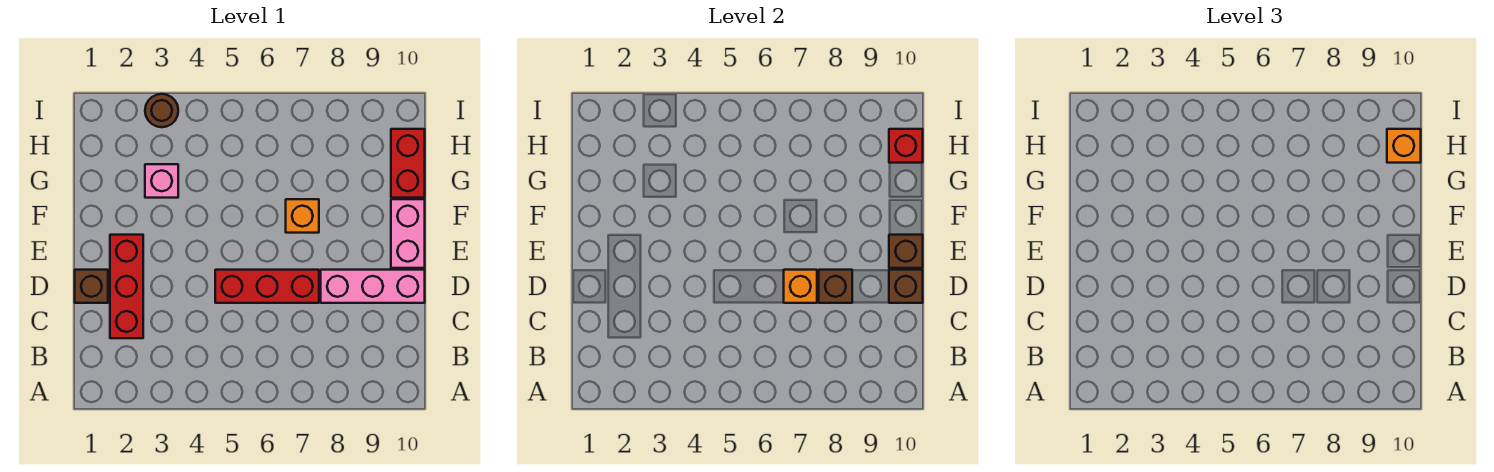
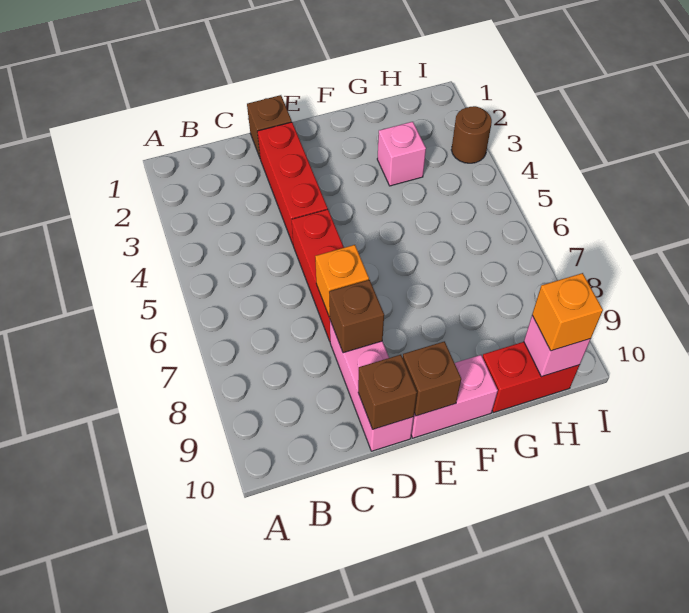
red brick C2:E2 level 1 -> red brick D2:D4 level 1
orange brick F7 level 1 -> none
red brick H10 level 2 -> pink brick H10 level 2

